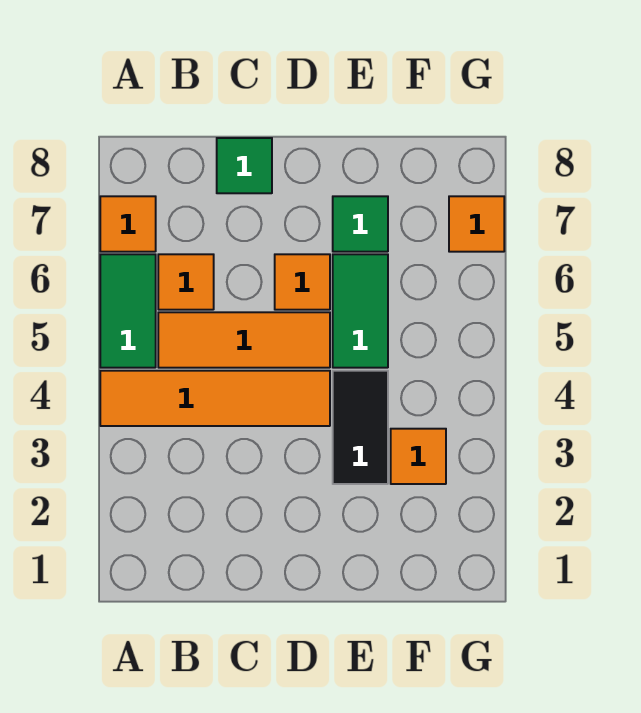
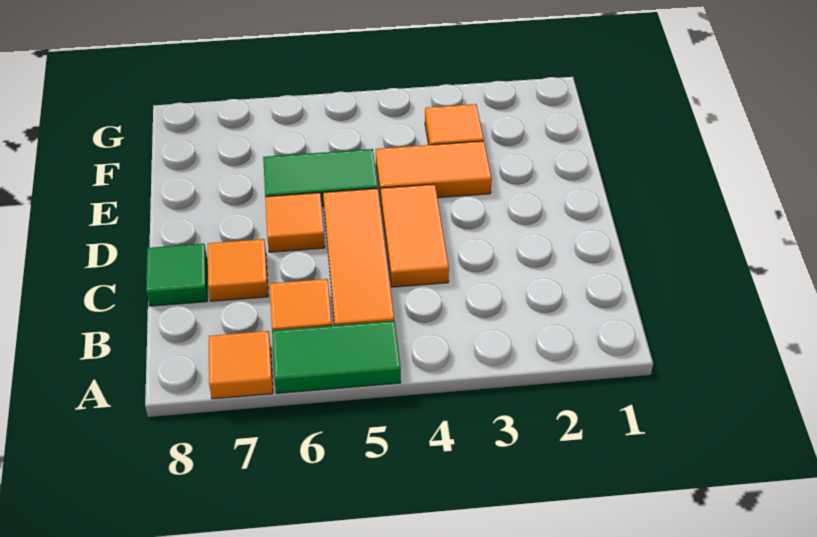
orange tile A4:D4 level 1 -> orange tile C4:D4 level 1
black tile E3:E4 level 1 -> orange tile E3:E4 level 1
green tile E7 level 1 -> none
orange tile G7 level 1 -> orange tile C7 level 1

